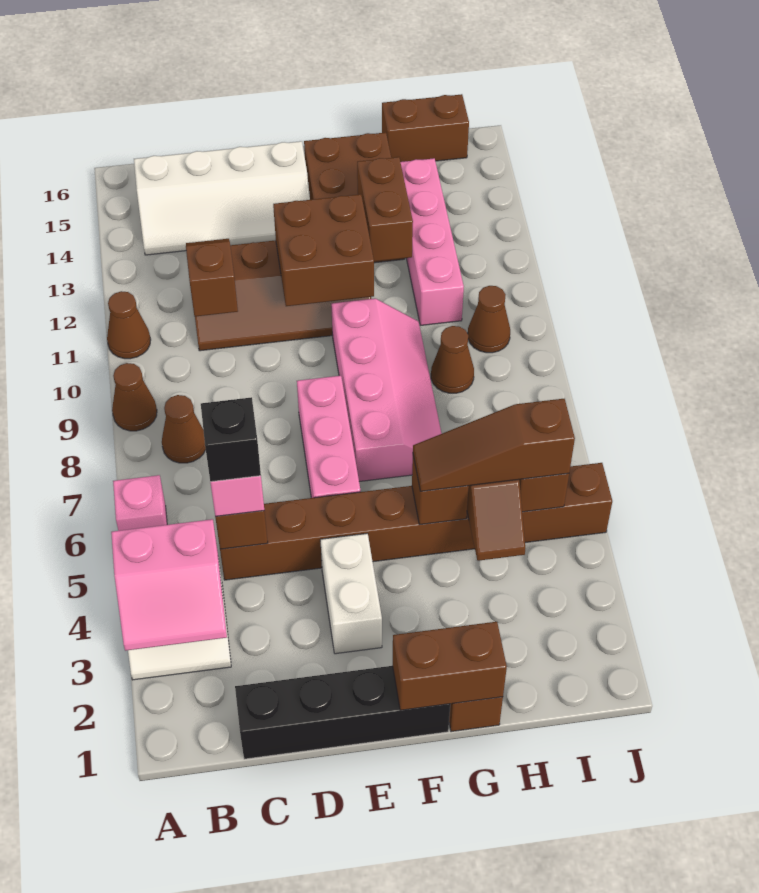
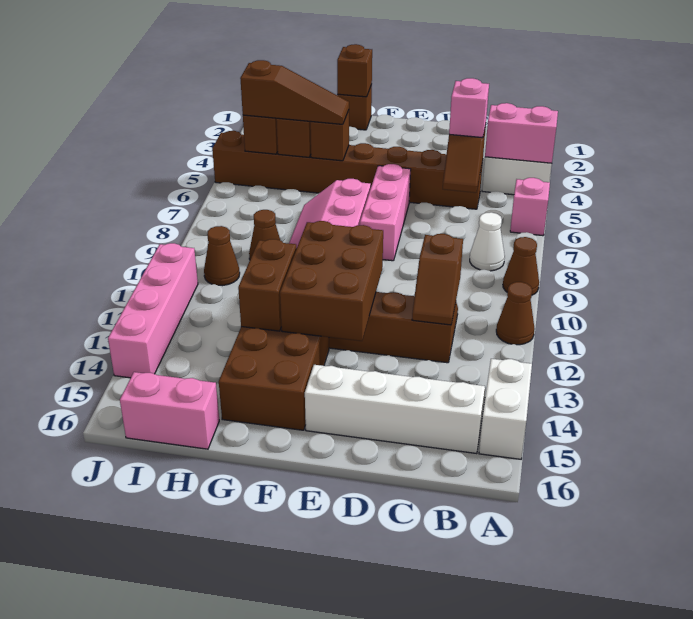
brown cone B8 level 1 -> white cone B8 level 1
black brick C1:F1 level 1 -> none
black brick C5 level 4 -> none
white brick E3:E4 level 1 -> white brick A14:A15 level 1
brown brick E11:F12 level 2 -> brown brick E11:F13 level 2
brown brick F1:G1 level 2 -> brown brick G1 level 2
pink brick H11:H14 level 1 -> pink brick J11:J14 level 1
brown brick H16:I16 level 1 -> pink brick H16:I16 level 1

